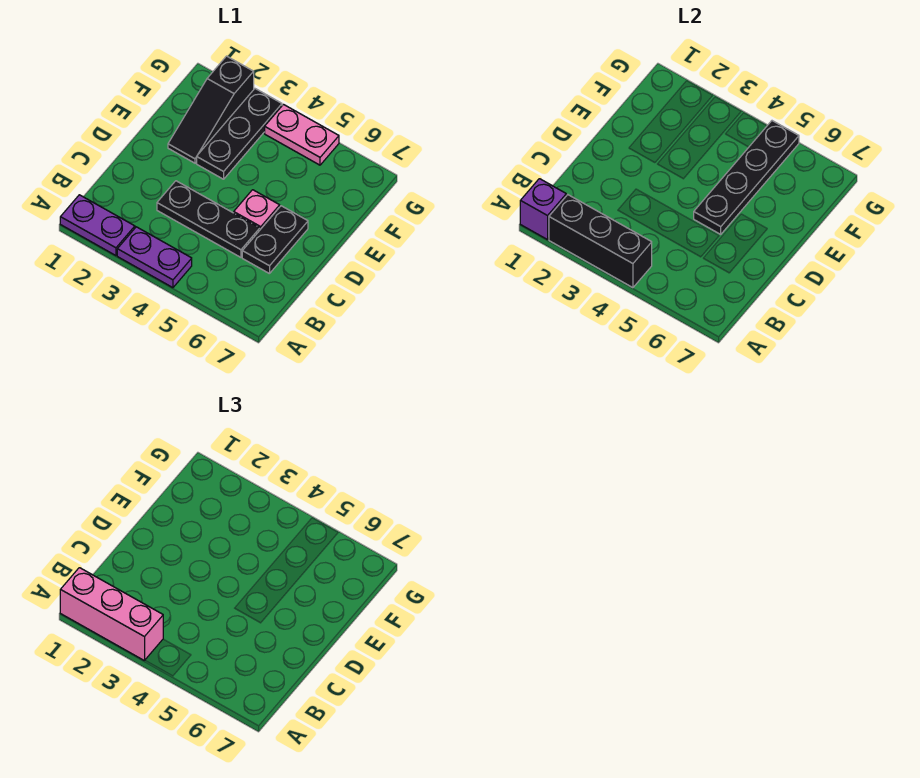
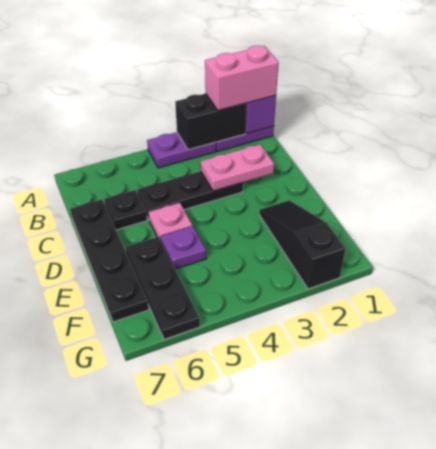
pink brick A1:A3 level 3 -> pink brick A1:A2 level 3
black brick A2:A4 level 2 -> black brick A2:A3 level 2
black plate C6:D6 level 1 -> black plate C6 level 1
black plate D5:G5 level 2 -> black plate C7:F7 level 1
black plate E3:G3 level 1 -> black plate E6:G6 level 1
none -> purple plate E5 level 1
pink plate G4:G5 level 1 -> pink plate C2:C3 level 2

